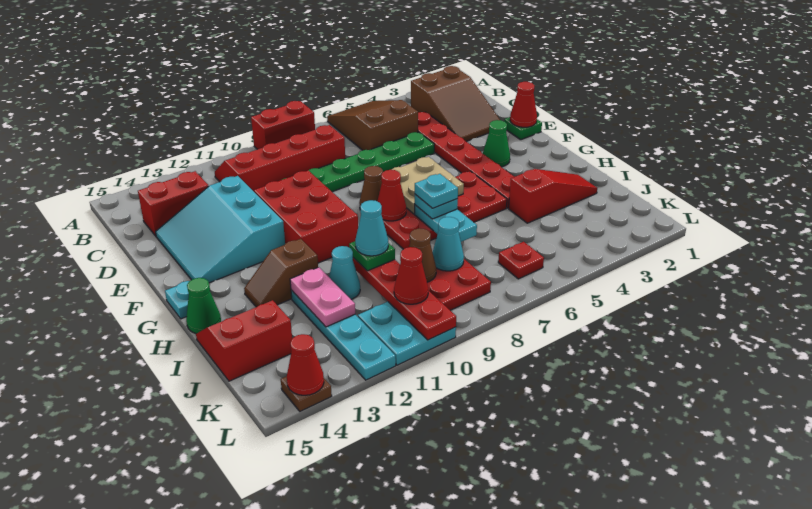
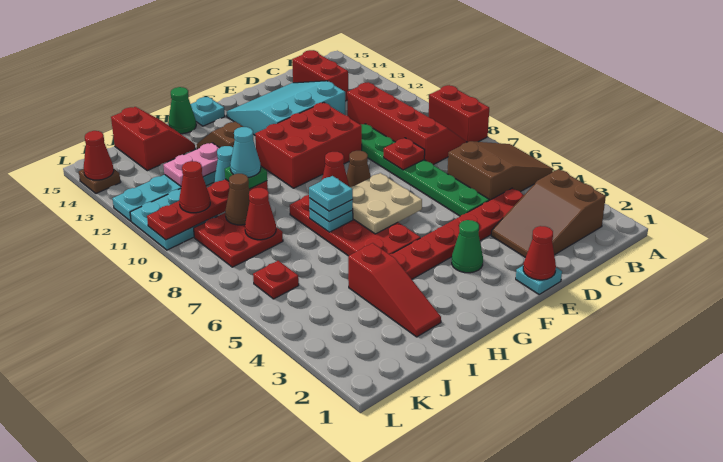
none -> red plate D8 level 2
green plate E1 level 1 -> cyan plate E1 level 1
cyan plate H7:I7 level 2 -> cyan plate H7 level 2
cyan cone J8 level 2 -> red cone J8 level 2

